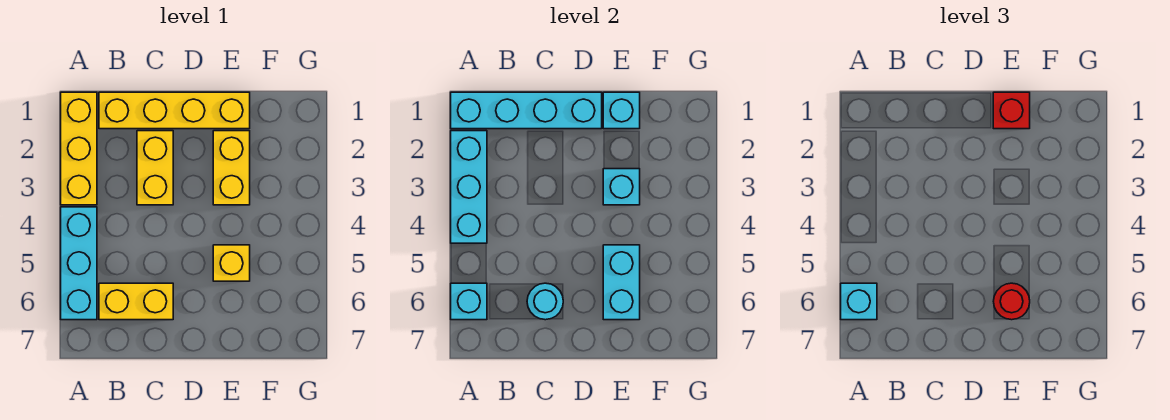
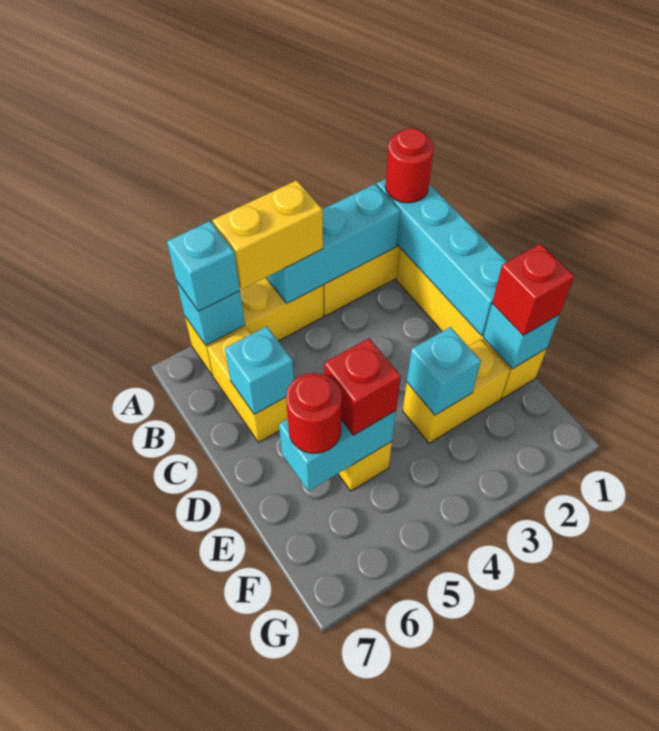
none -> red round brick A1 level 3
cyan brick A4:A6 level 1 -> yellow brick A4:A6 level 1
yellow brick C2:C3 level 1 -> yellow brick A4:A5 level 3
cyan round brick C6 level 2 -> cyan brick C6 level 2
none -> red brick E5 level 3

